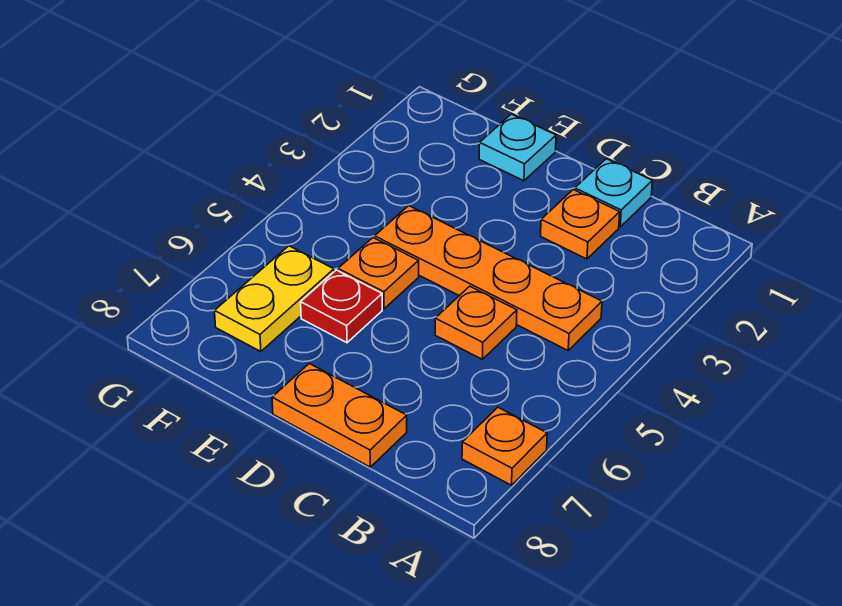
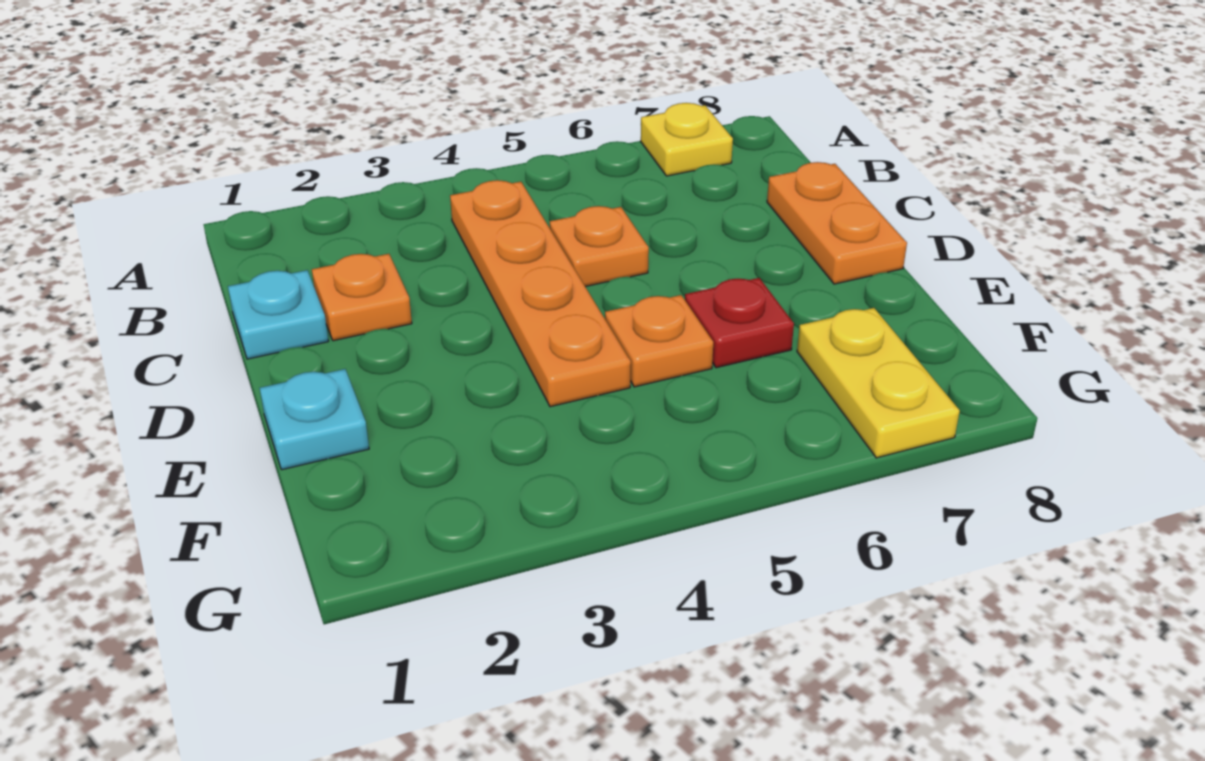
orange plate A7 level 1 -> yellow plate A7 level 1
yellow plate F6:F7 level 1 -> yellow plate F7:G7 level 1

